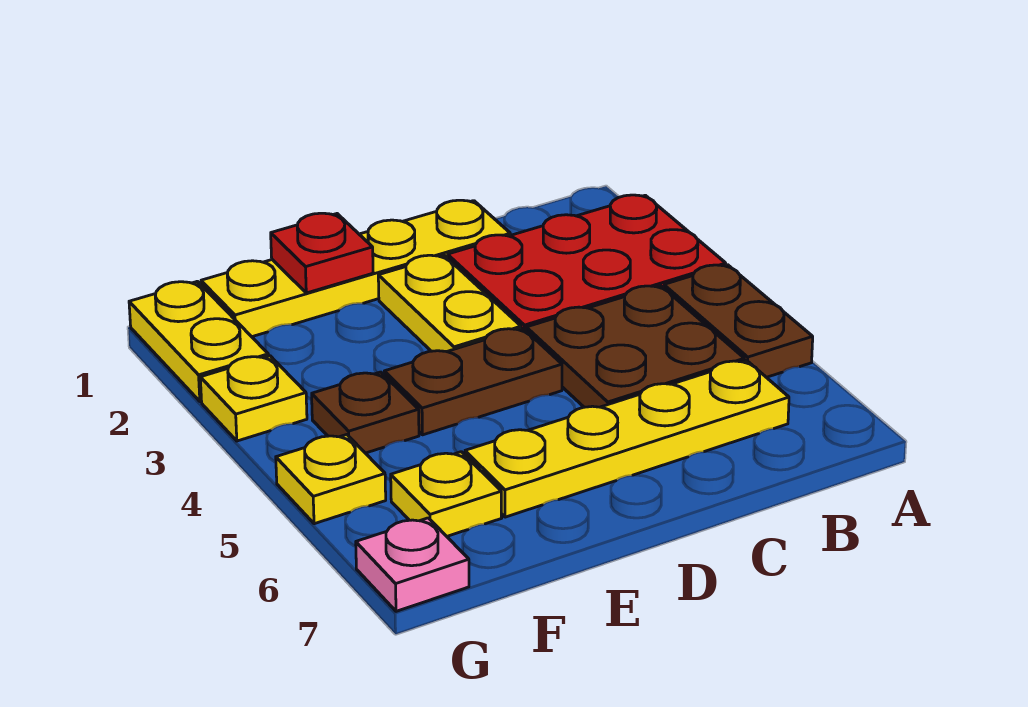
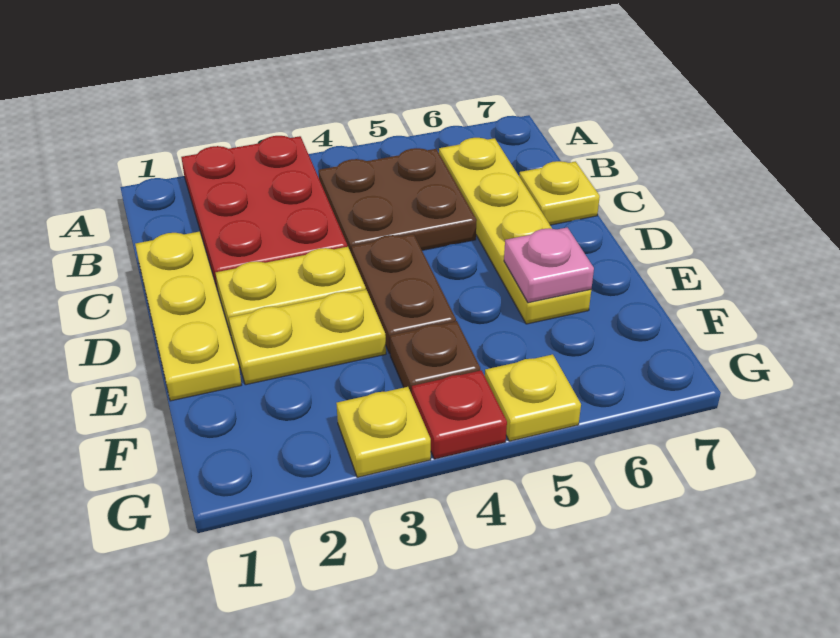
brown plate A4:A5 level 1 -> none
yellow plate C1:F1 level 1 -> yellow plate C1:E1 level 1
red plate E1 level 2 -> red plate G4 level 1
yellow plate F6 level 1 -> yellow plate C7 level 1
yellow plate G1:G2 level 1 -> yellow plate E2:E3 level 1
pink plate G7 level 1 -> pink plate E6 level 2

